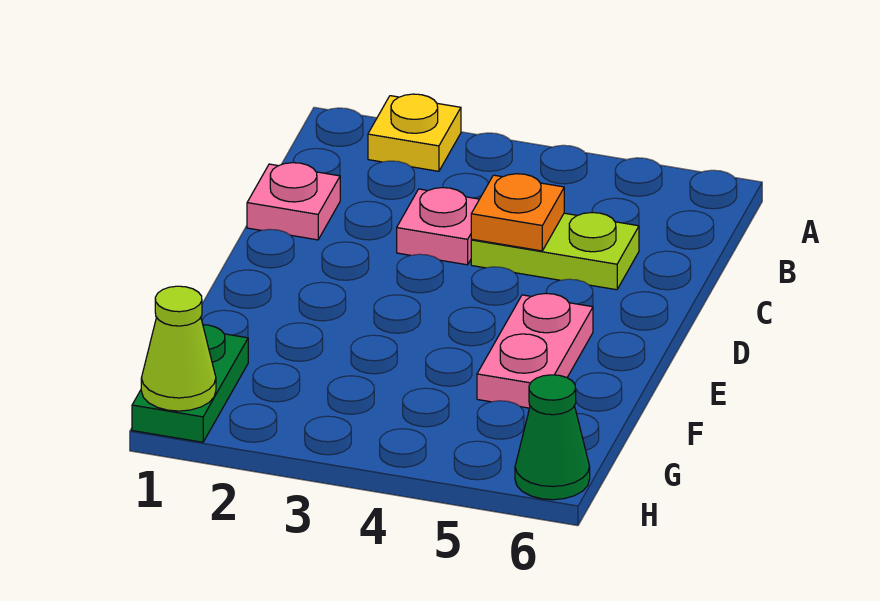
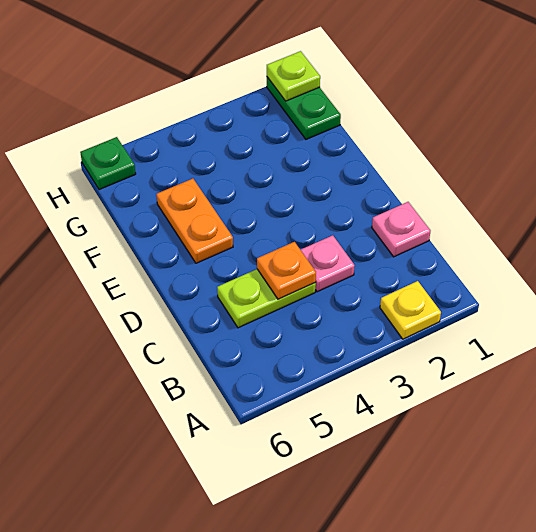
pink plate E5:F5 level 1 -> orange plate E5:F5 level 1
lime cone H1 level 2 -> lime plate H1 level 2
green cone H6 level 1 -> green plate H6 level 1

